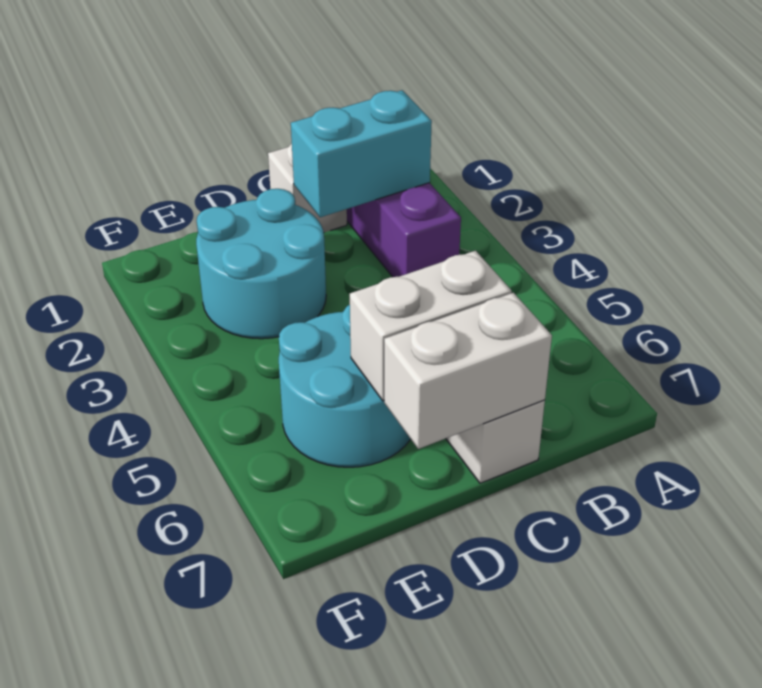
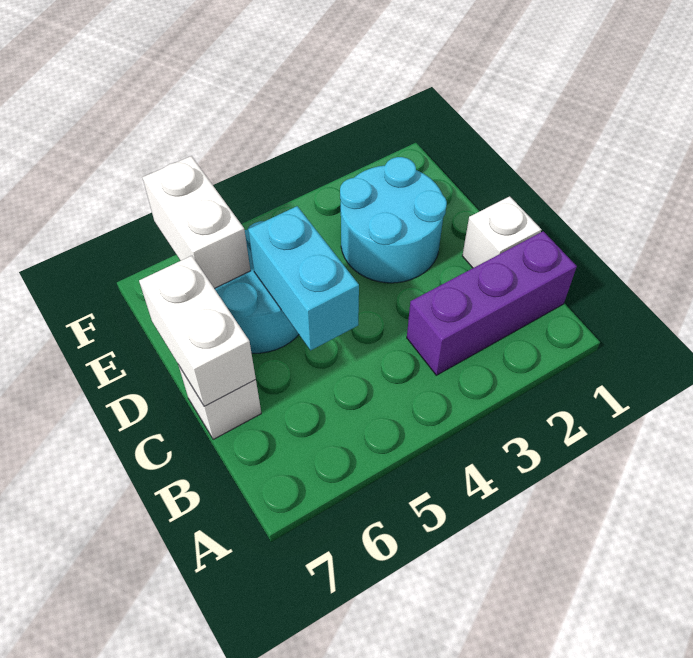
cyan brick B2:C2 level 2 -> cyan brick C5:D5 level 2
white brick C6:D6 level 2 -> white brick E6:F6 level 2

